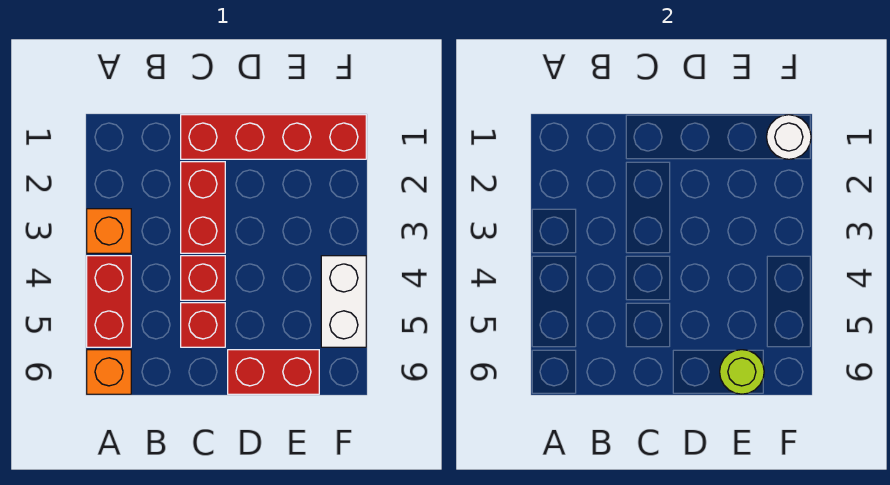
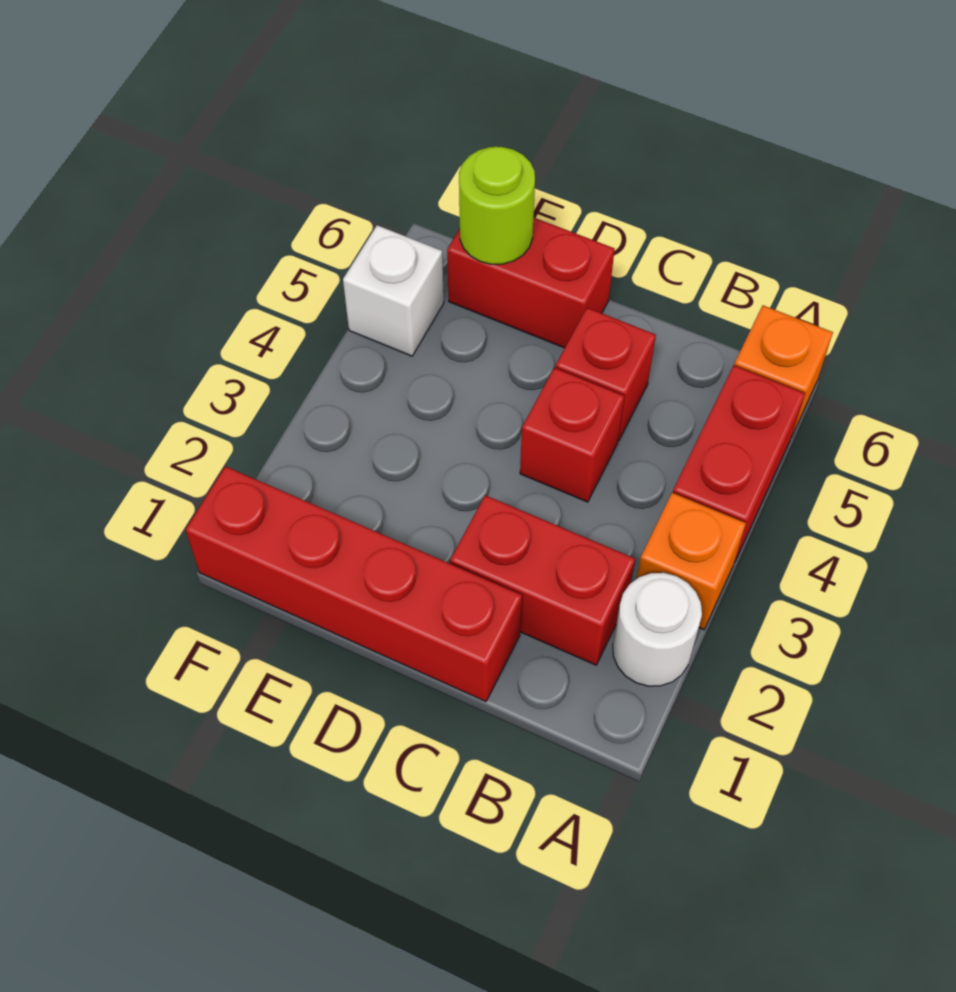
red brick C2:C3 level 1 -> red brick B2:C2 level 1
white round brick F1 level 2 -> white round brick A2 level 1
white brick F4:F5 level 1 -> white brick F5 level 1

